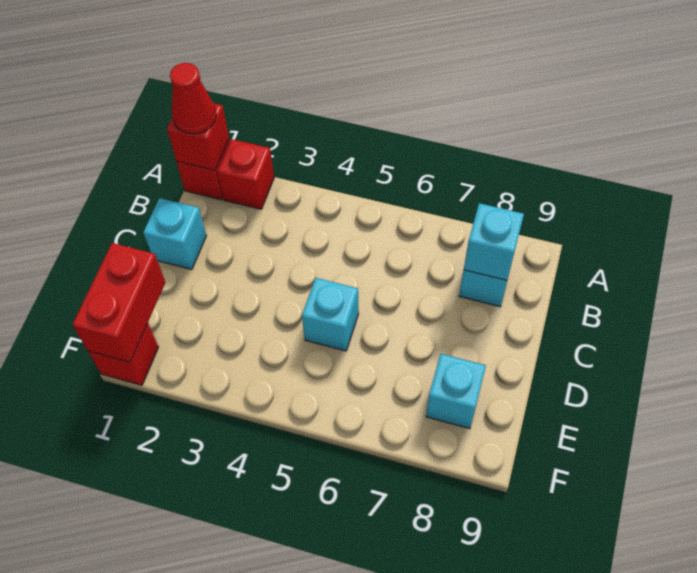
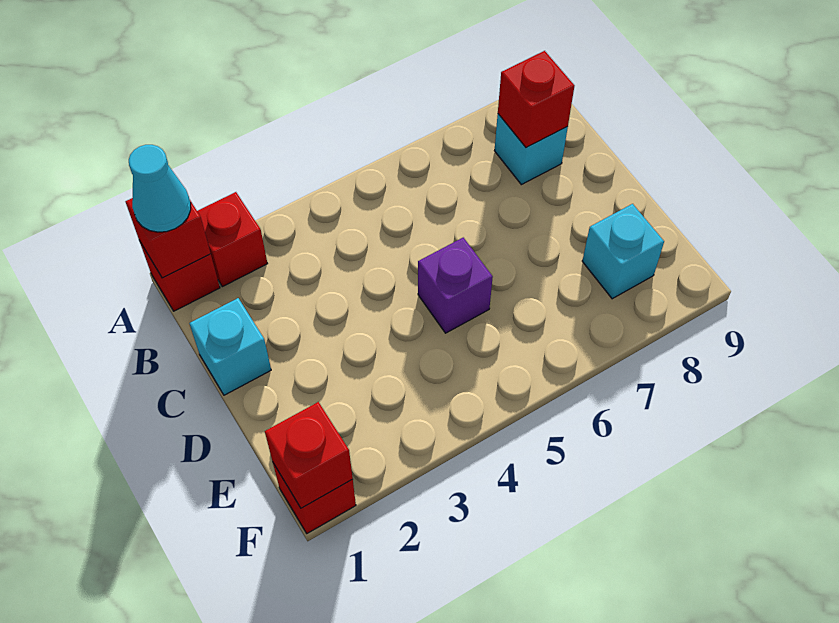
red cone A1 level 3 -> cyan cone A1 level 3
cyan brick B8 level 2 -> red brick B8 level 2
cyan brick D5 level 1 -> purple brick D5 level 1
red brick E1:F1 level 2 -> red brick F1 level 2

